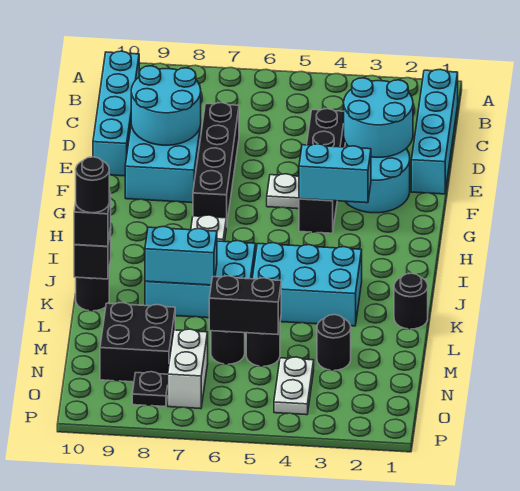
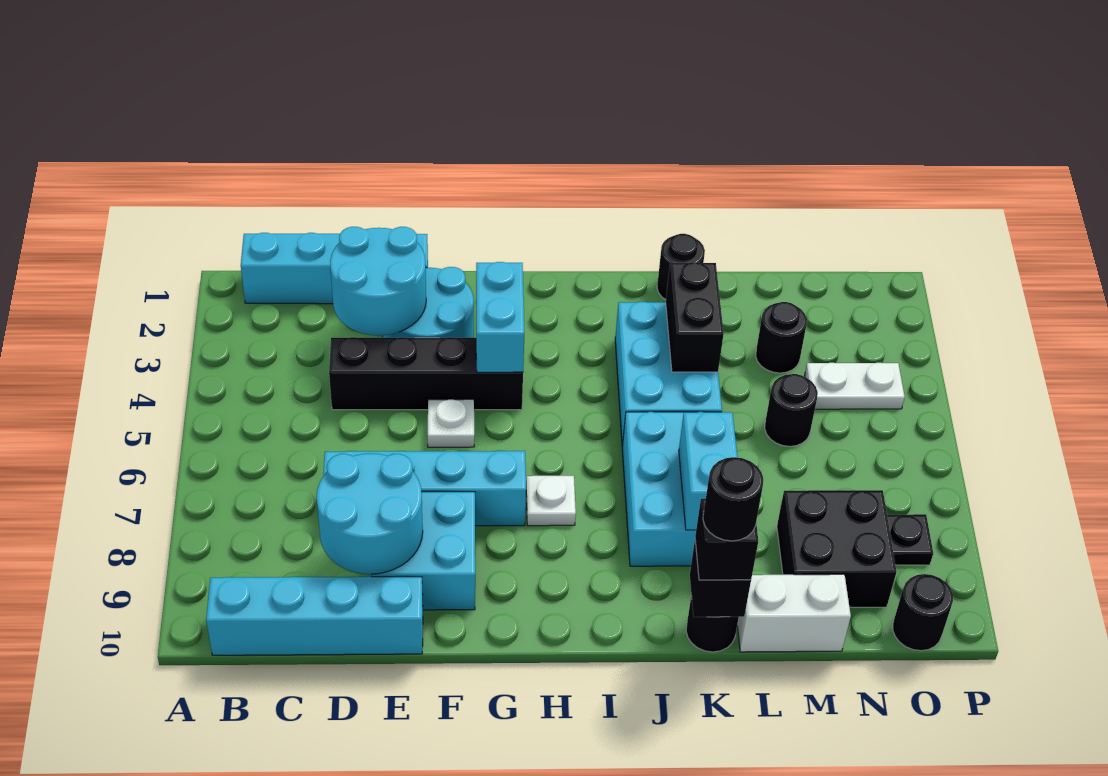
black brick D7:G7 level 1 -> cyan brick D7:G7 level 1
black brick M5:M6 level 2 -> black brick K3:K4 level 2
black round brick M6 level 1 -> black round brick O10 level 1
white brick N7:O7 level 1 -> white brick L10:M10 level 1

